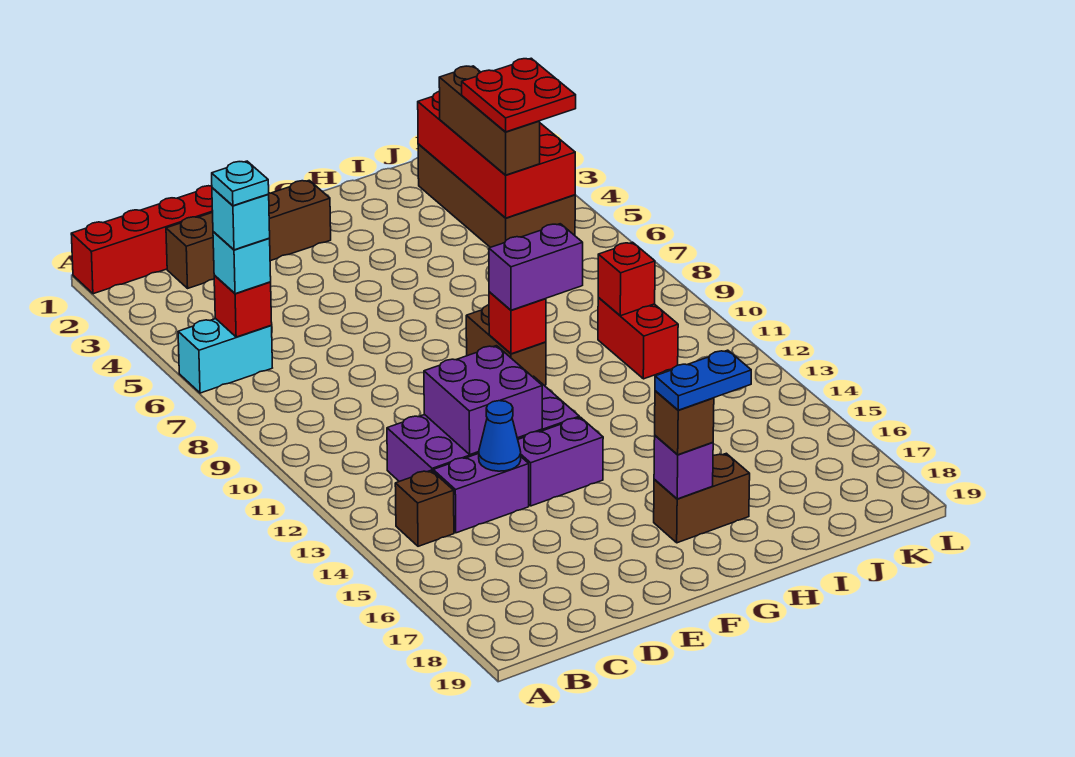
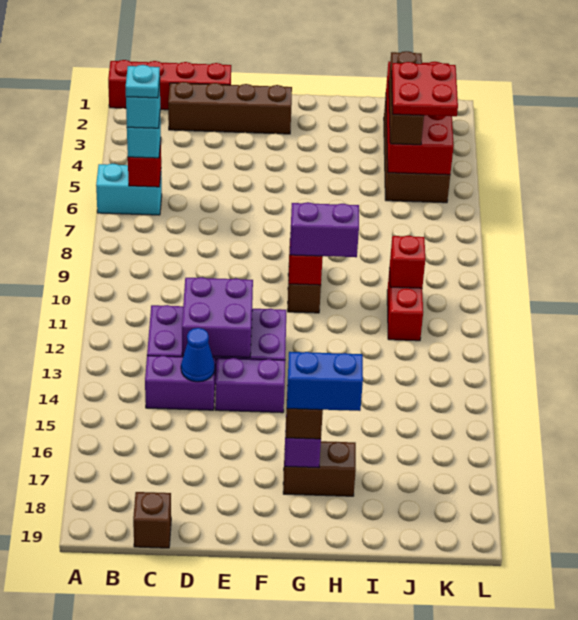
brown brick B14 level 1 -> brown brick C19 level 1
blue plate G17:H17 level 4 -> blue brick G17:H17 level 4

